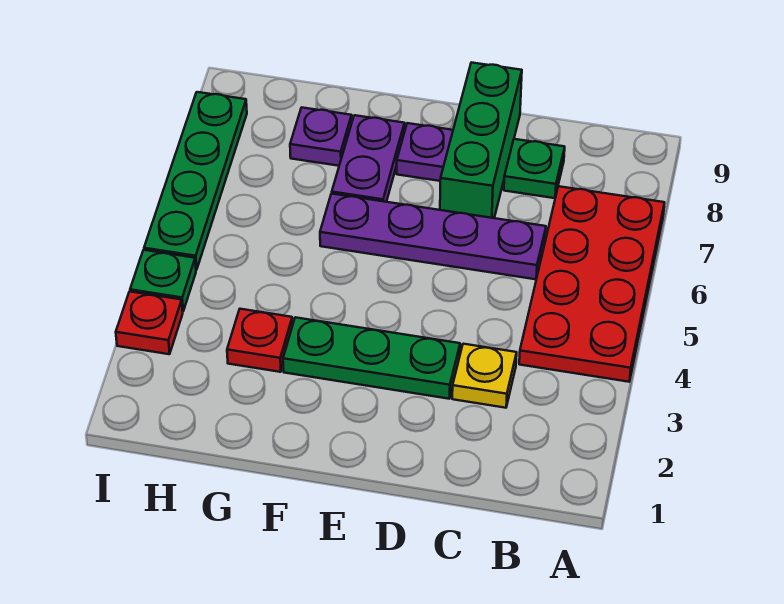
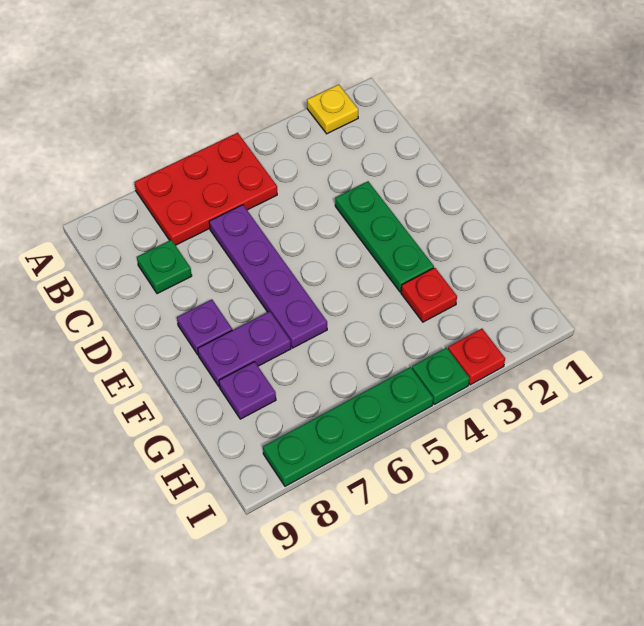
red plate A4:B7 level 1 -> red plate A5:B7 level 1
yellow plate C3 level 1 -> yellow plate A2 level 1
green brick D7:D9 level 1 -> none

